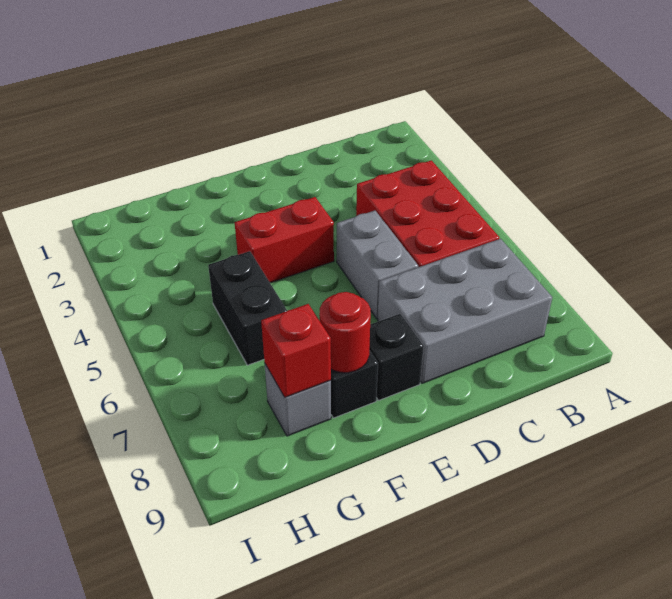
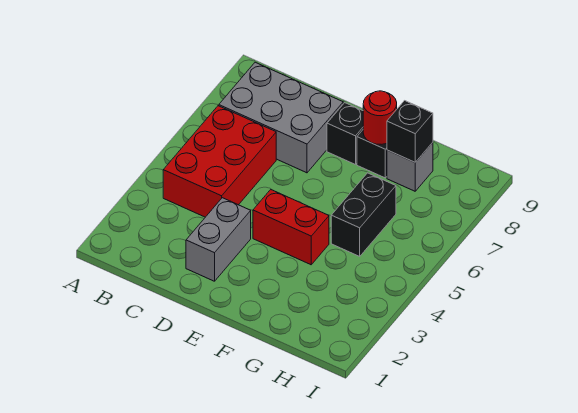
grey brick D5:D6 level 1 -> grey brick D2:D3 level 1
red brick G8 level 2 -> black brick G8 level 2

